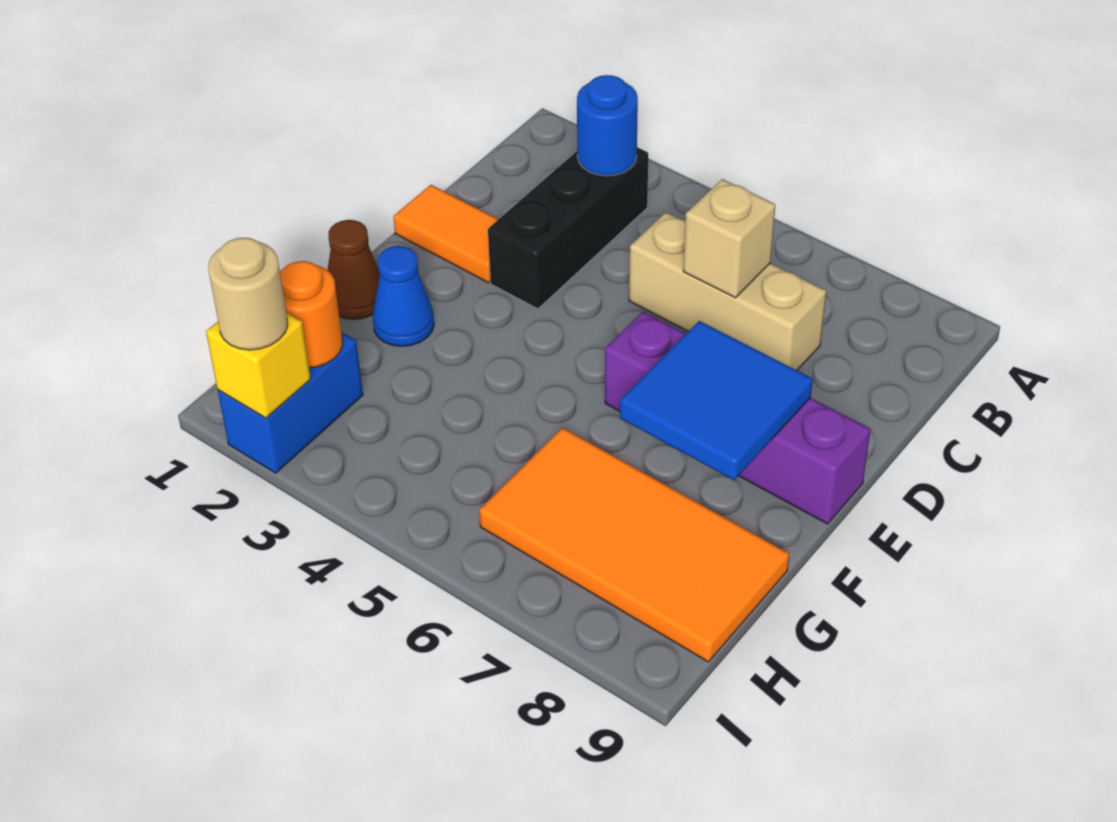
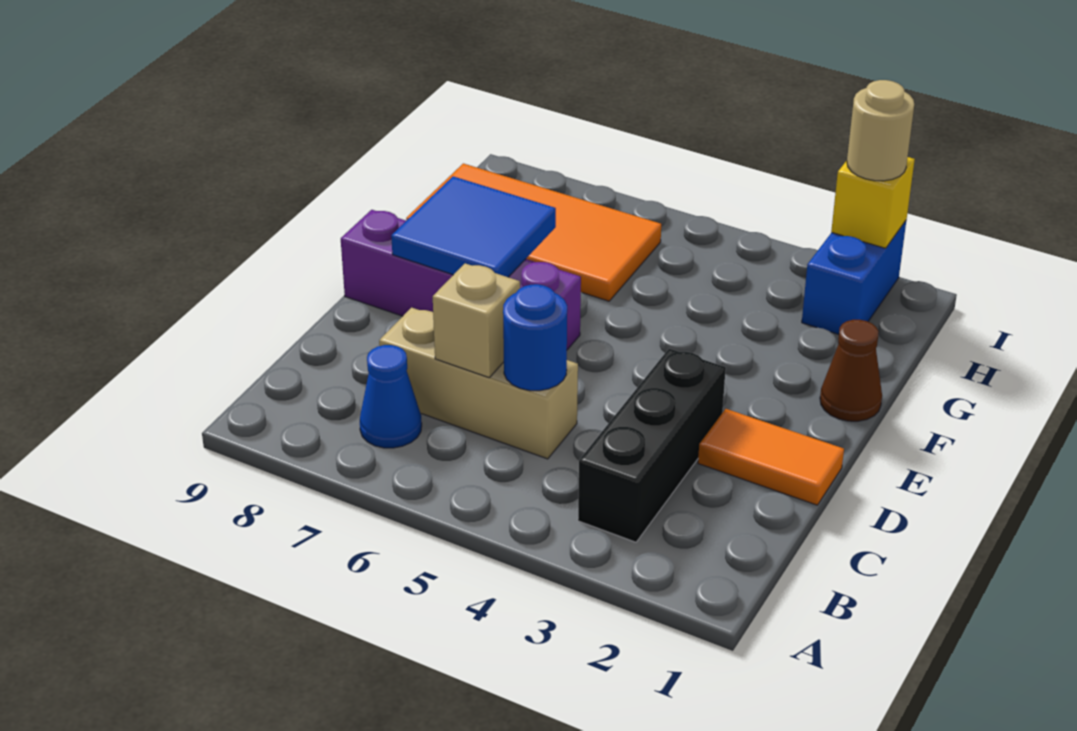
blue round brick B3 level 2 -> blue round brick C5 level 2
blue cone F2 level 1 -> blue cone B7 level 1
orange round brick H2 level 2 -> none

